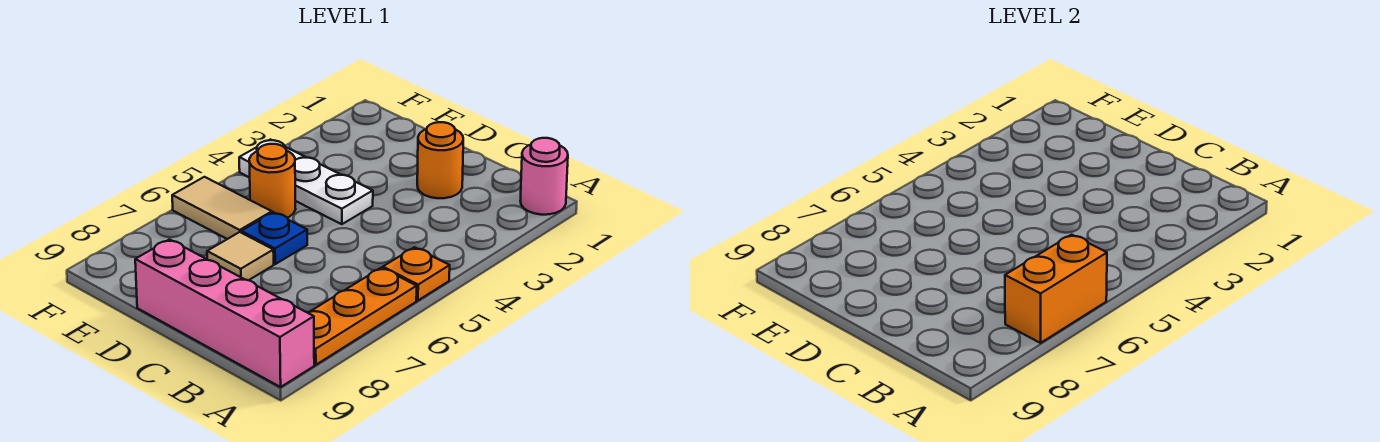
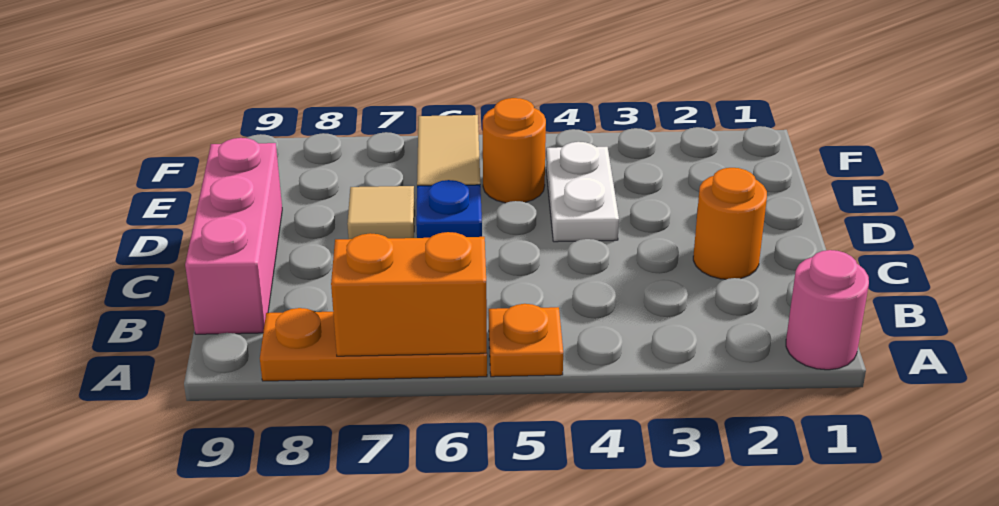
pink brick A9:D9 level 1 -> pink brick B9:D9 level 1
white plate D4:F4 level 1 -> white plate D4:E4 level 1

